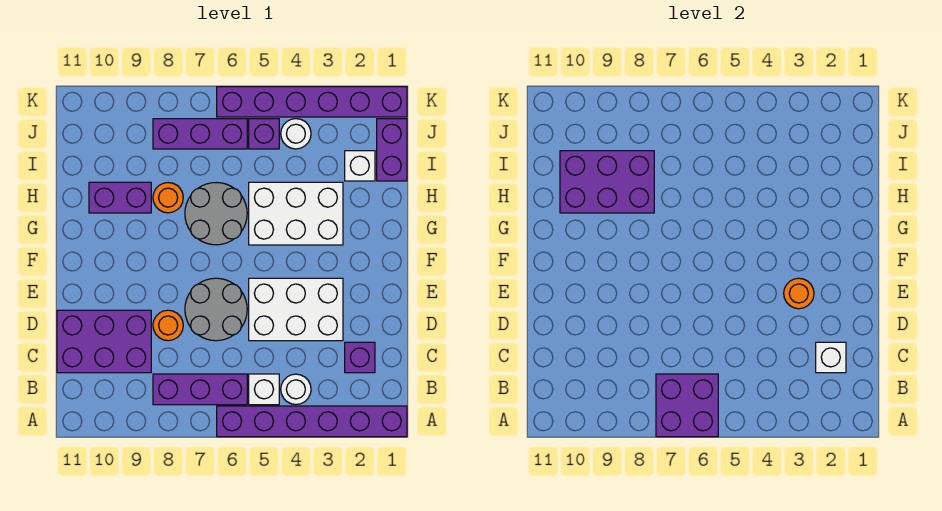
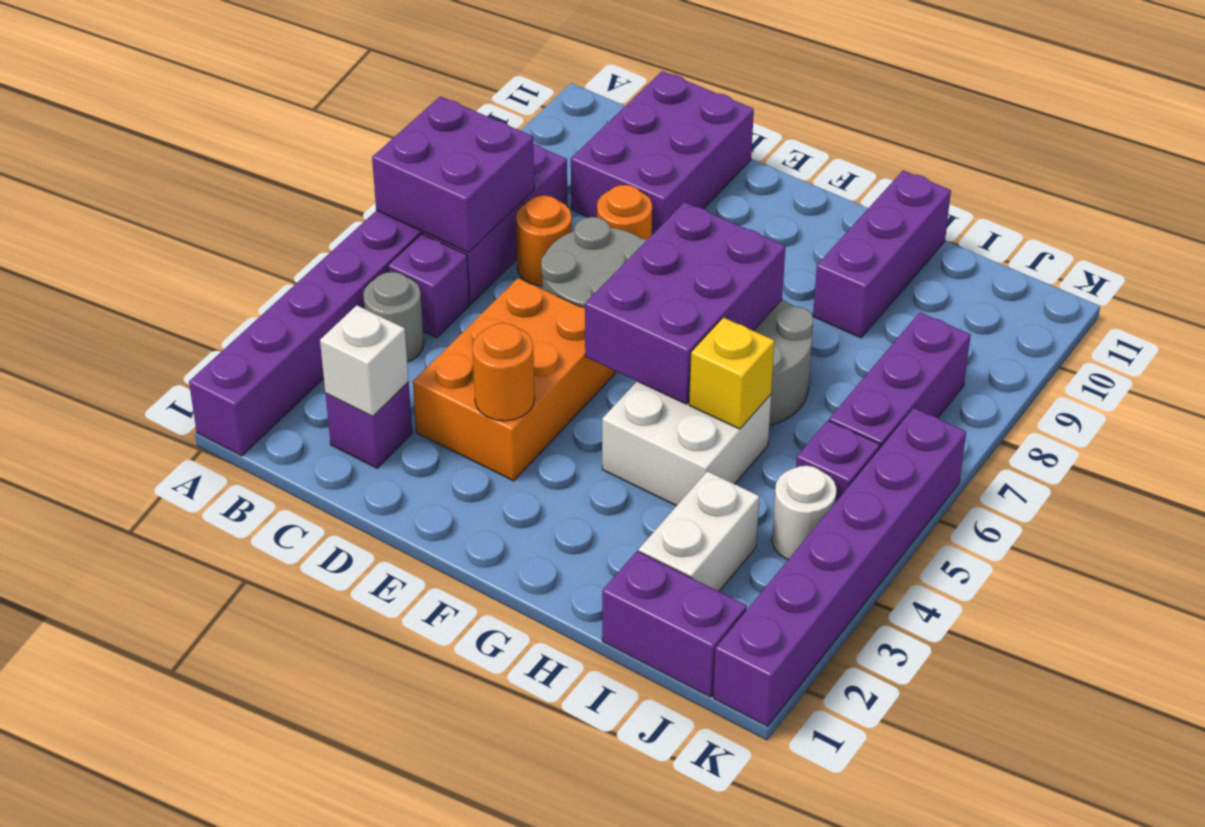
white round brick B4 level 1 -> grey round brick B4 level 1
white brick B5 level 1 -> purple brick B5 level 1
white brick D3:E5 level 1 -> orange brick D3:E5 level 1
white brick G3:H5 level 1 -> white brick G4:H5 level 1
none -> yellow brick H5 level 2
orange round brick H8 level 1 -> orange round brick C7 level 1
purple brick H8:I10 level 2 -> purple brick F5:G7 level 2
purple brick H9:H10 level 1 -> purple brick H9:H11 level 1
white brick I2 level 1 -> white brick I2:I3 level 1

